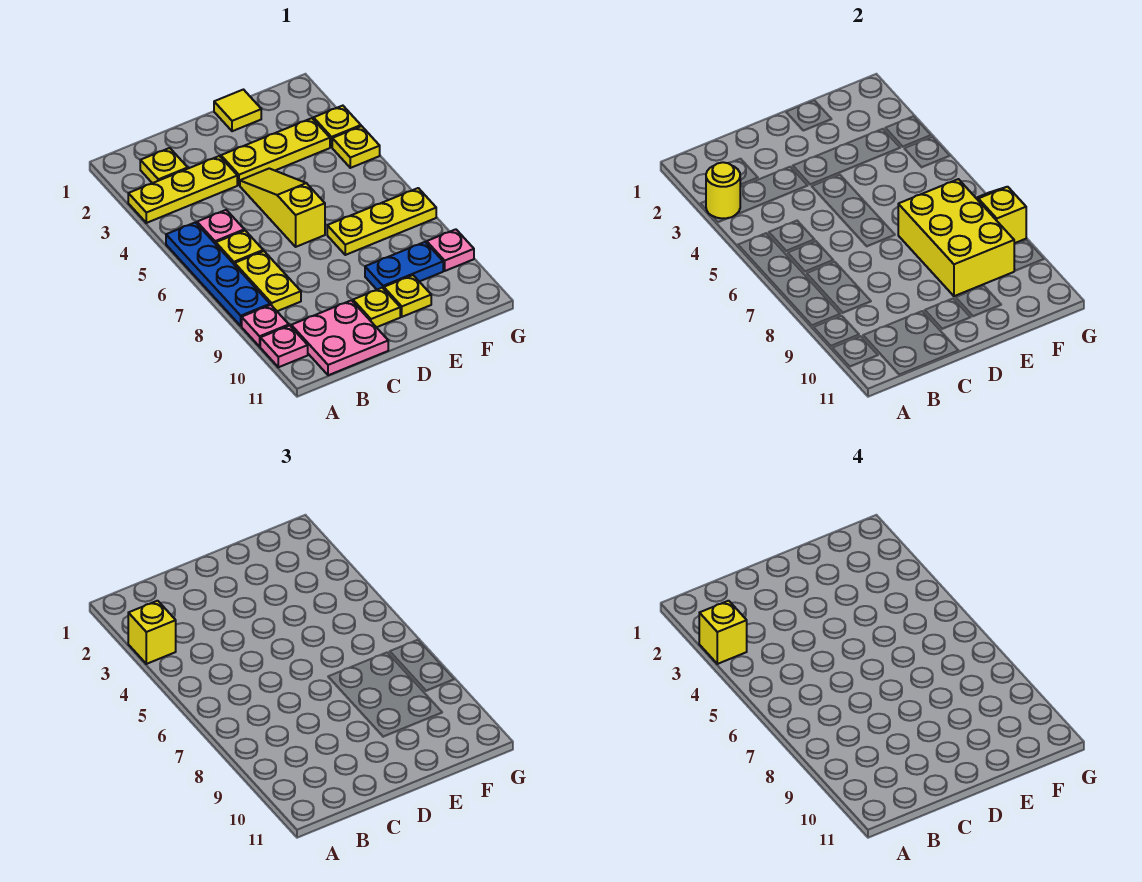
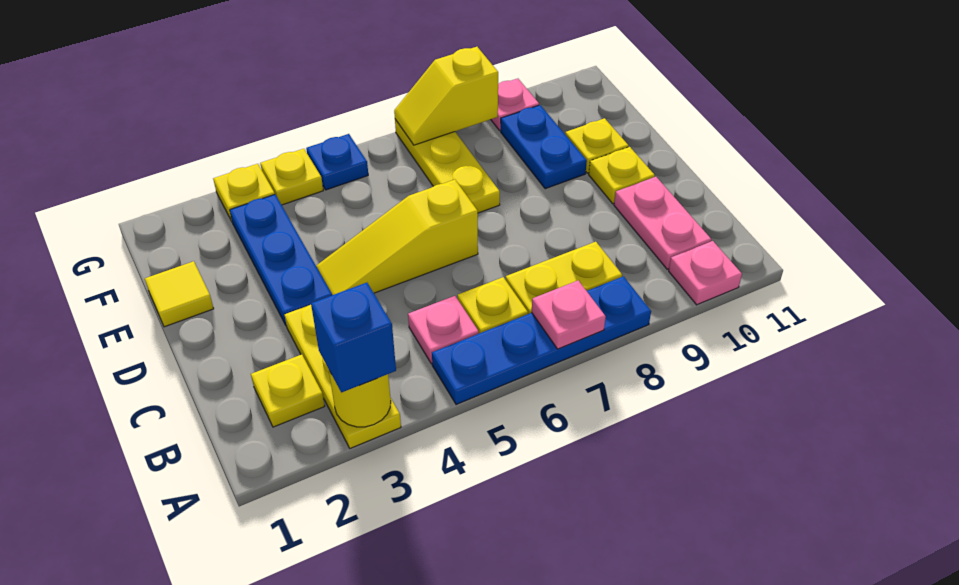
yellow brick A3 level 3 -> blue brick A3 level 3
yellow brick A3 level 4 -> none
pink plate A9 level 1 -> pink plate A7 level 2
pink plate B10:C11 level 1 -> pink plate B10:C10 level 1
yellow plate D3:F3 level 1 -> blue plate D3:F3 level 1
yellow brick E7:F9 level 2 -> none
none -> blue plate G5 level 1

